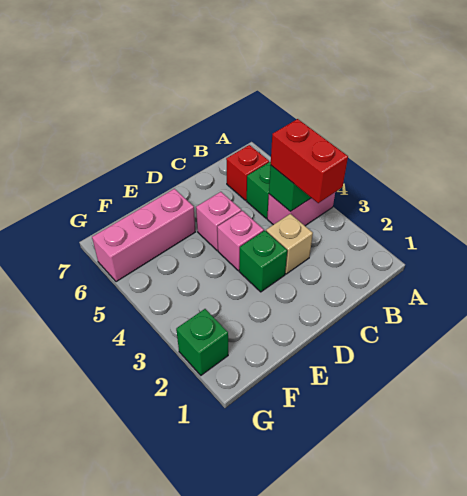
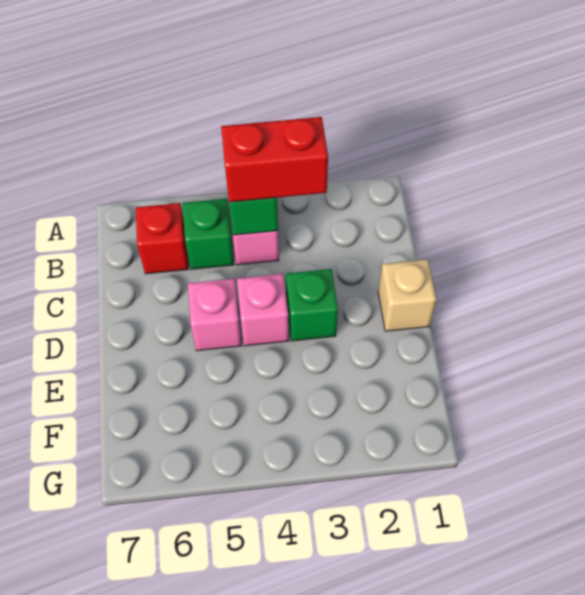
tan brick C3 level 1 -> tan brick D1 level 1
pink brick E6:G6 level 1 -> none
green brick G2 level 1 -> none

